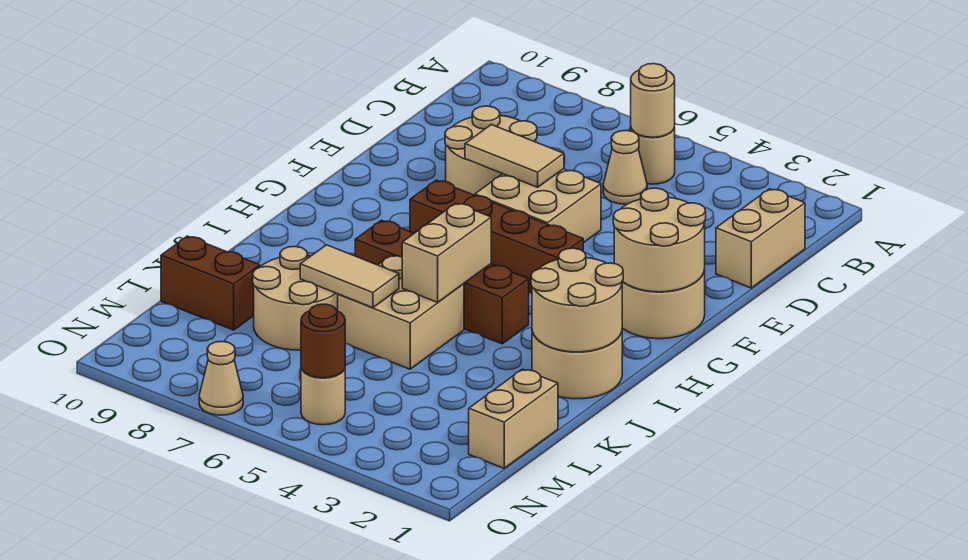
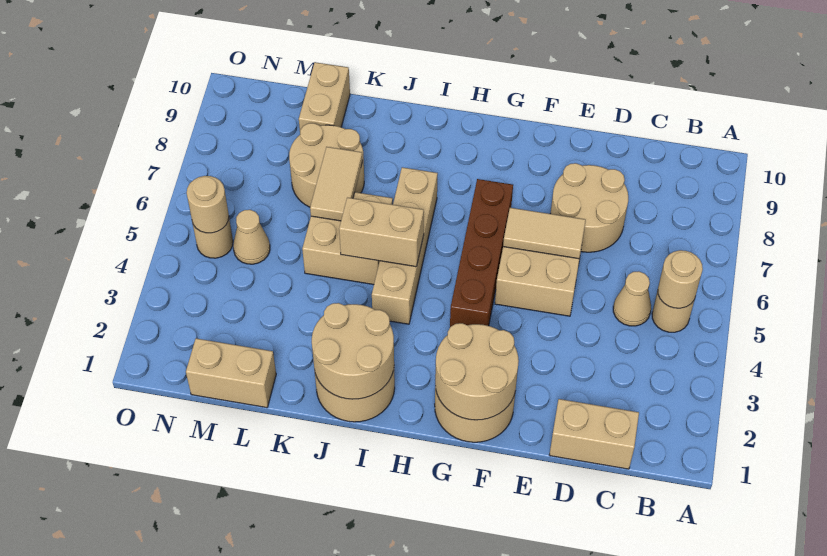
tan tile E6:E7 level 2 -> tan tile E6:F6 level 2
brown brick I4:I7 level 1 -> tan brick I4:I7 level 1
brown brick L9:L10 level 1 -> tan brick L9:L10 level 1
brown round brick N5 level 2 -> tan round brick N5 level 2
tan cone O7 level 1 -> tan cone M5 level 1

